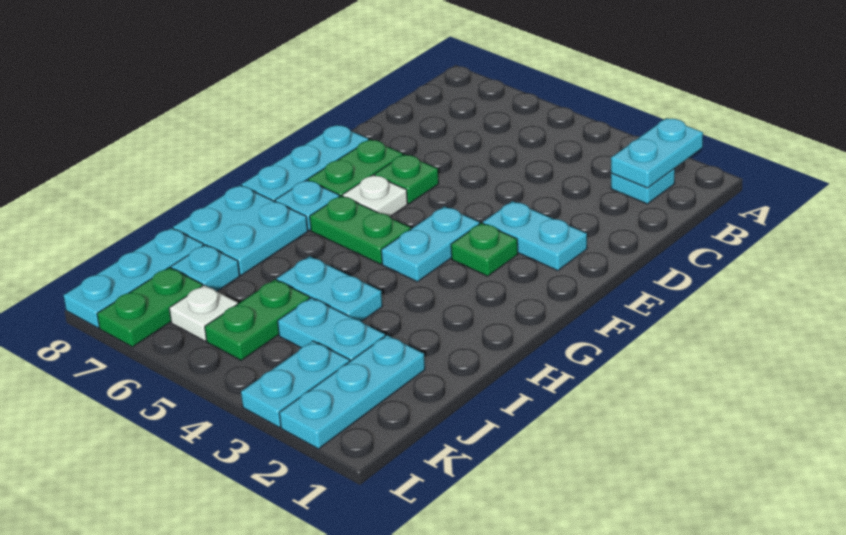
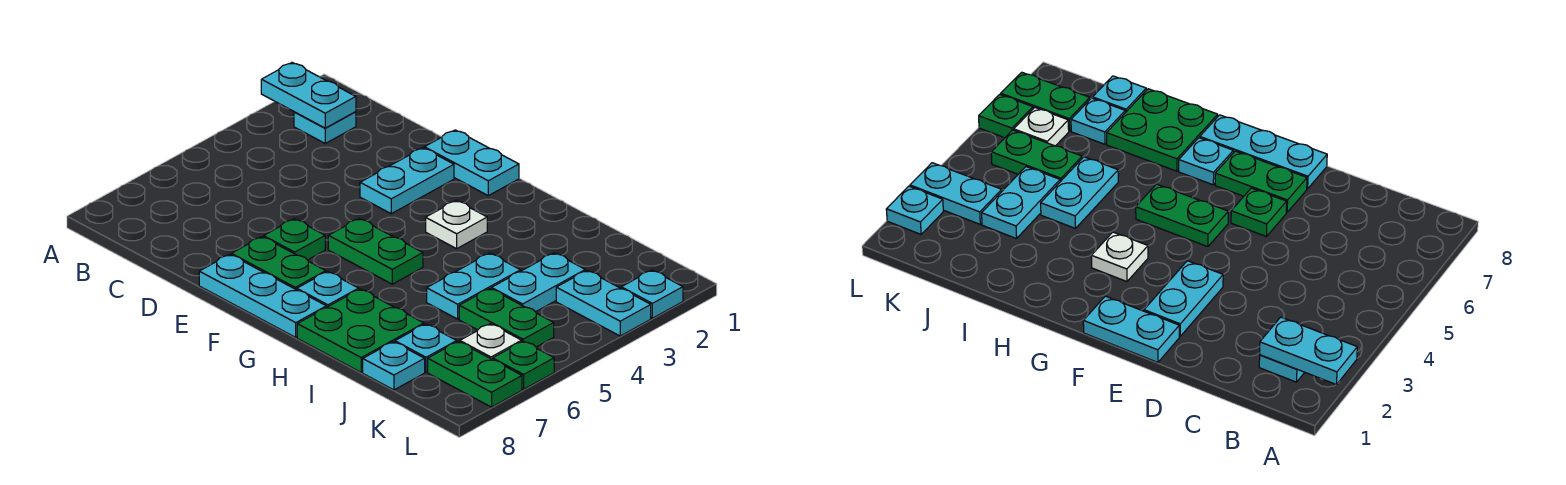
green plate F3 level 1 -> green plate L6 level 1
cyan plate F4:G4 level 1 -> cyan plate E1:F1 level 1
white plate F6 level 1 -> white plate G3 level 1
green plate G5:G6 level 1 -> green plate F5:G5 level 1
cyan plate H7:I8 level 1 -> green plate H7:I8 level 1
cyan plate J2:L2 level 1 -> cyan plate L2 level 1
cyan plate J8:L8 level 1 -> cyan plate J8 level 1

